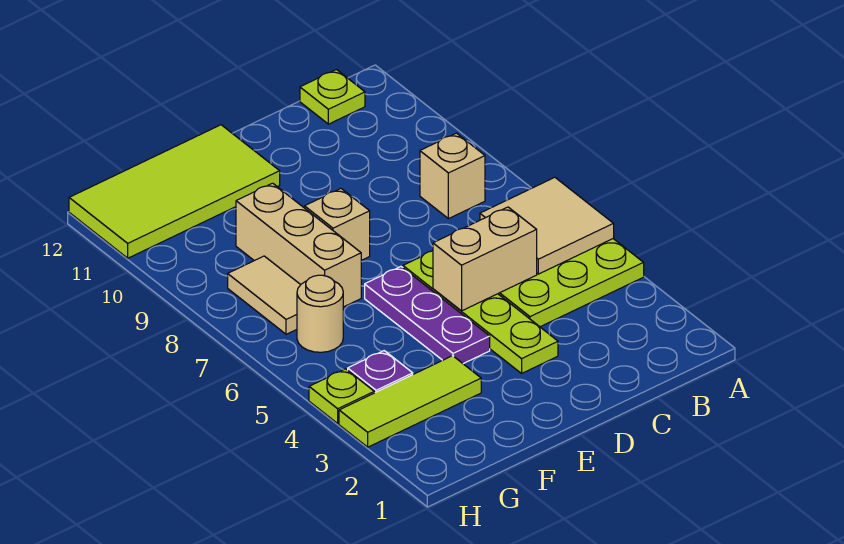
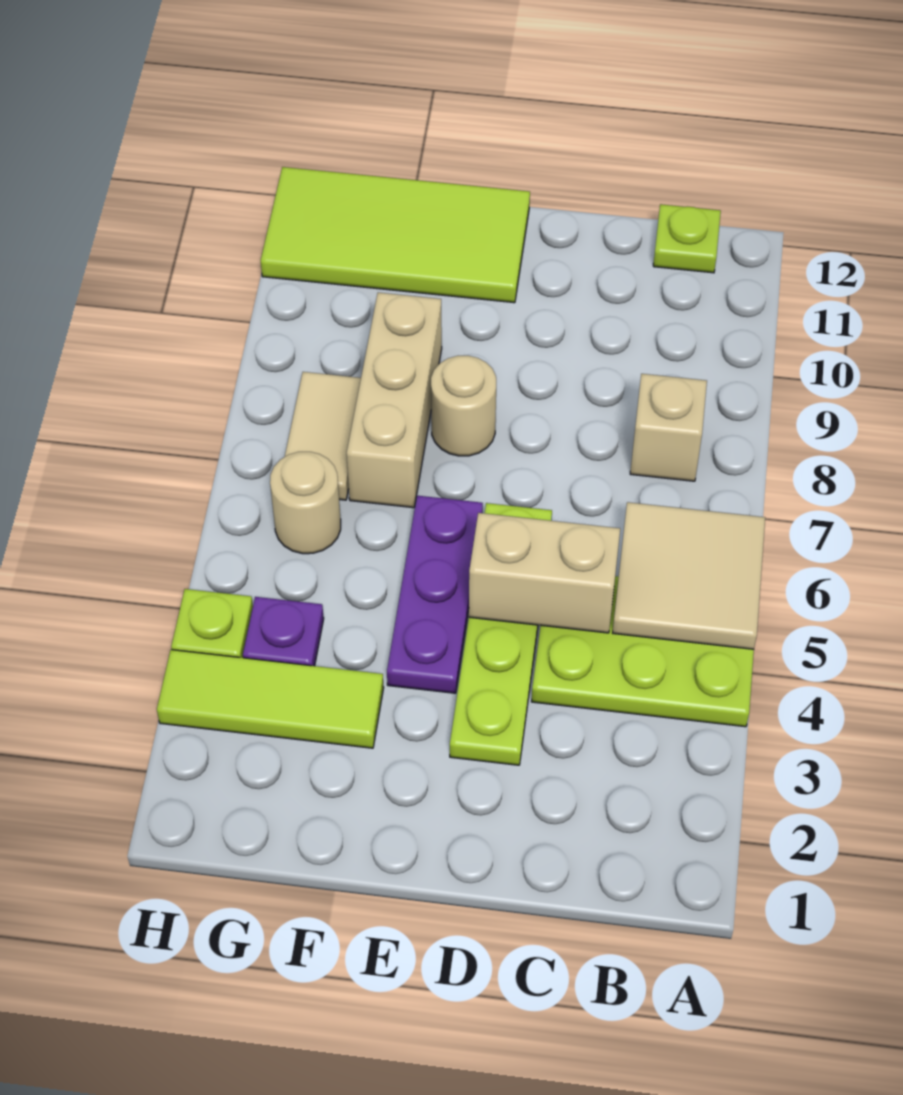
tan brick E8 level 1 -> tan round brick E8 level 1

